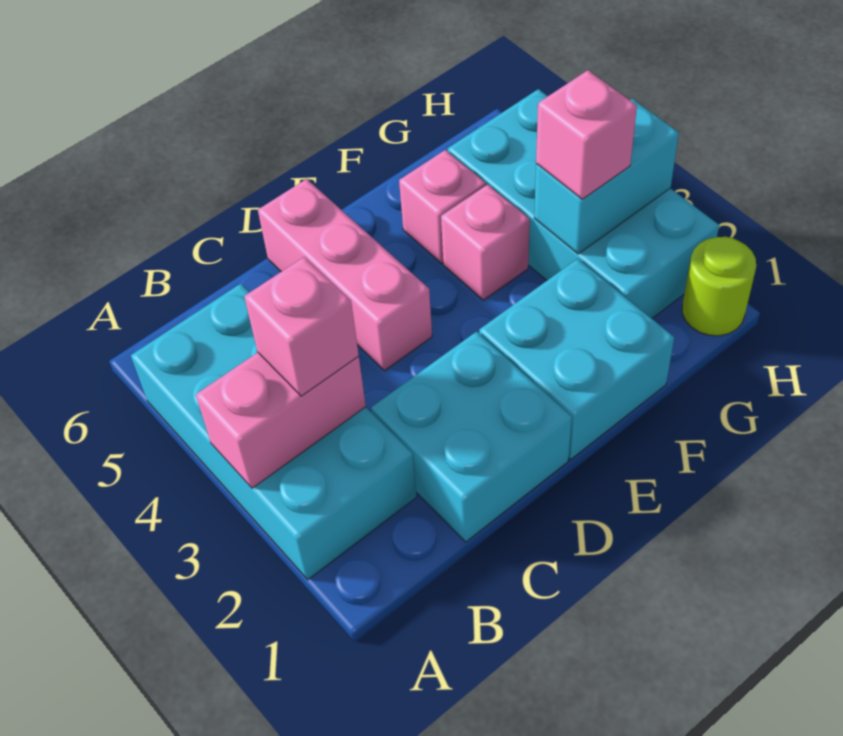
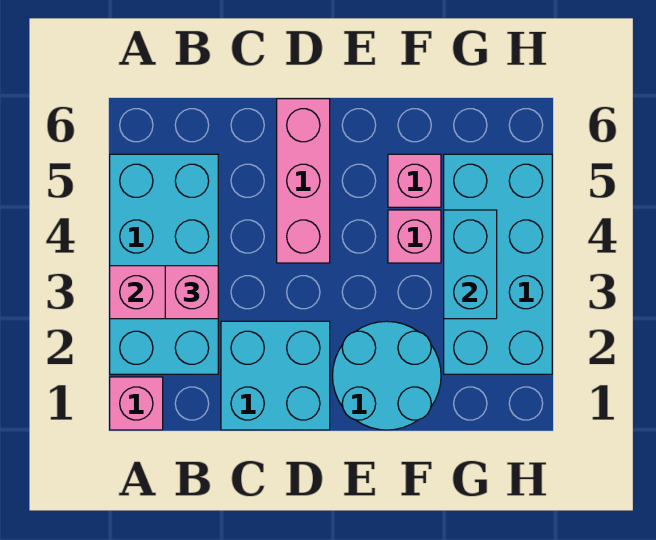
cyan brick E1:F2 level 1 -> cyan round brick E1:F2 level 1
cyan brick G3:H3 level 2 -> cyan brick G3:G4 level 2
pink brick G3 level 3 -> pink brick A1 level 1
lime round brick H1 level 1 -> none

